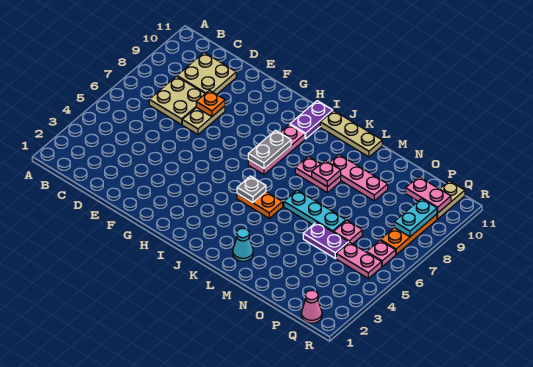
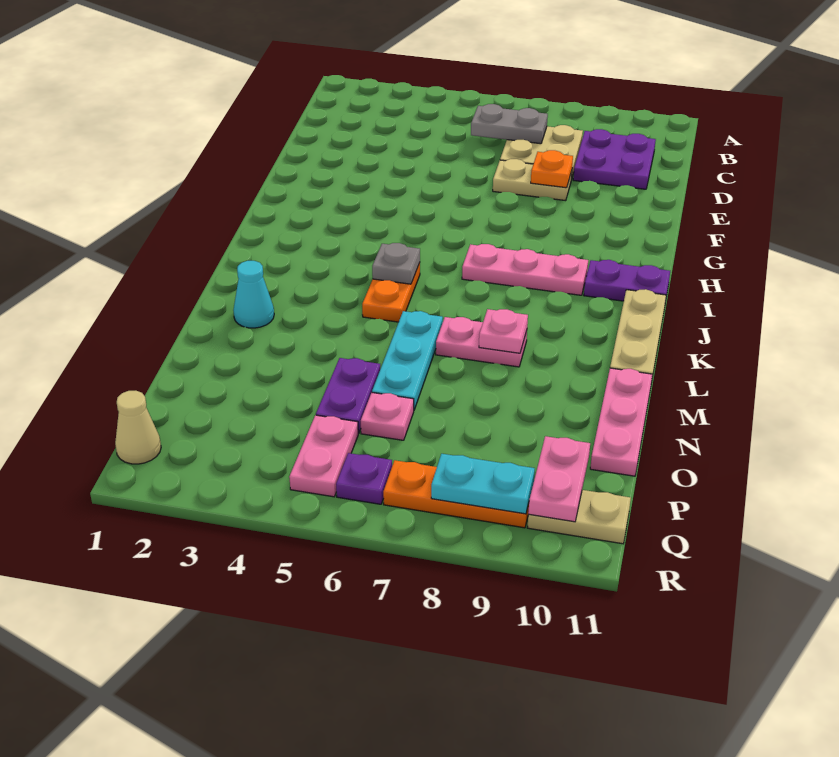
tan plate C9:D10 level 1 -> purple plate C9:D10 level 1
grey plate I7:I8 level 2 -> grey plate C6:C7 level 2
pink plate K8:L8 level 1 -> pink plate L7:L8 level 1
pink plate L9:N9 level 1 -> pink plate M11:O11 level 1
pink cone Q1 level 1 -> tan cone Q1 level 1
pink plate Q6 level 1 -> purple plate Q6 level 1

